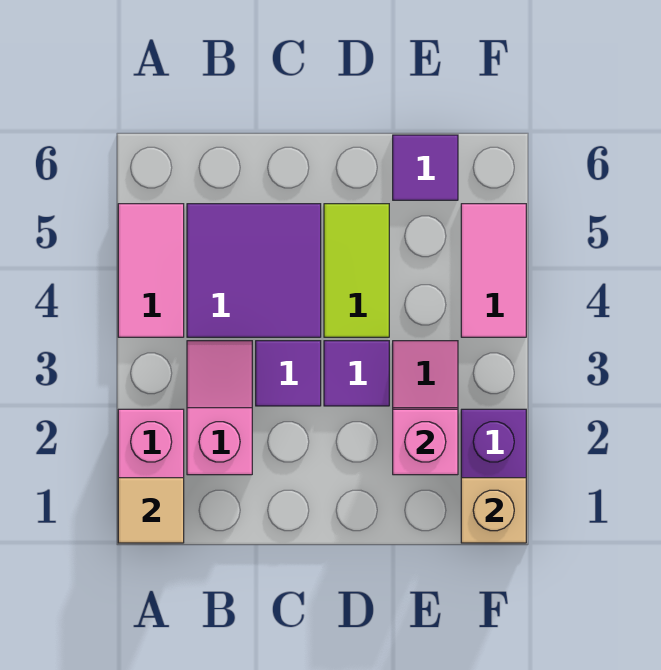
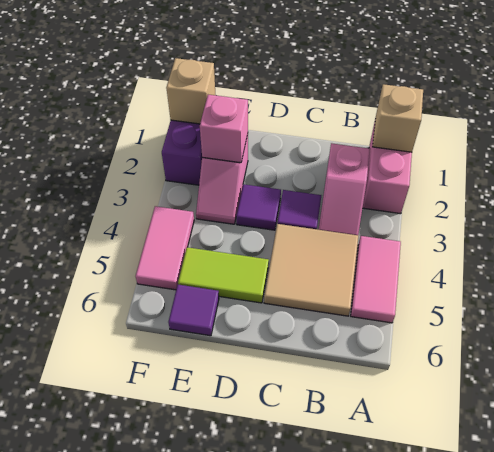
tan tile A1 level 2 -> tan brick A1 level 2
purple tile B4:C5 level 1 -> tan tile B4:C5 level 1
lime tile D4:D5 level 1 -> lime tile D5:E5 level 1

